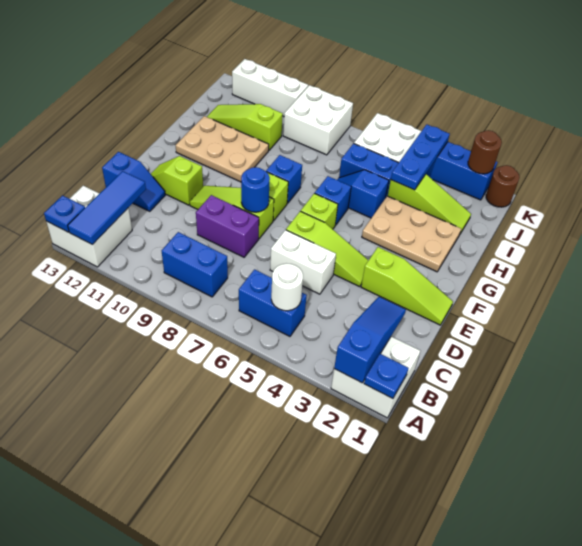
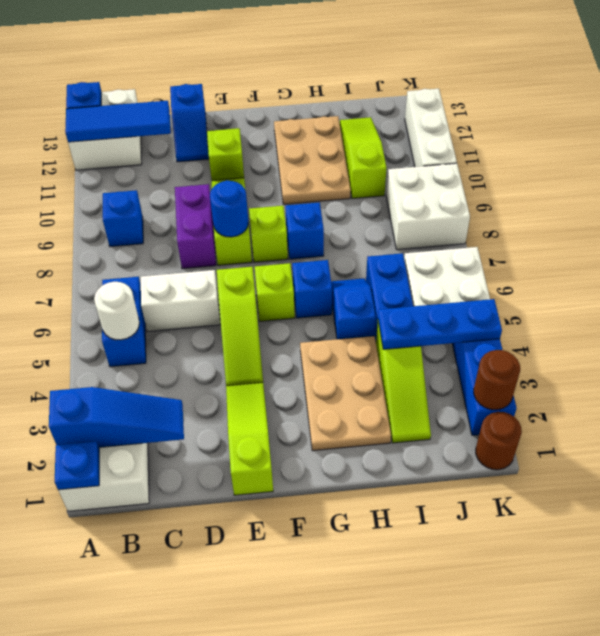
blue brick B8:B9 level 1 -> blue brick B9 level 1
white brick D5:D6 level 1 -> white brick C6:D6 level 1
lime slope E1:E3 level 1 top 3 -> lime slope E1:E3 level 1 top 1

